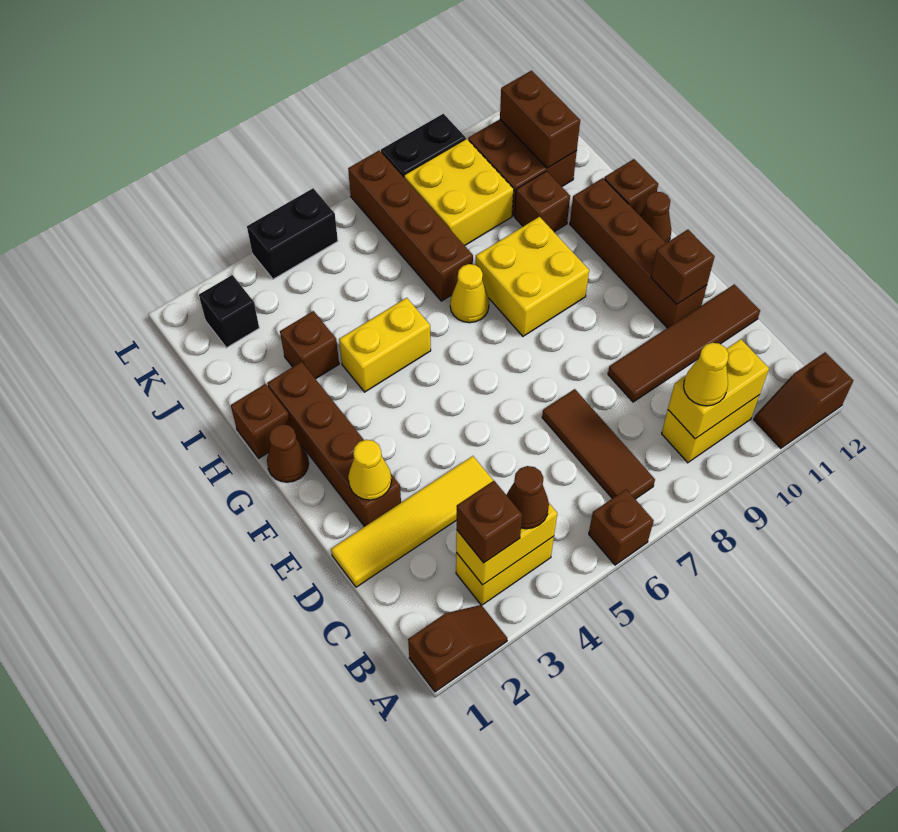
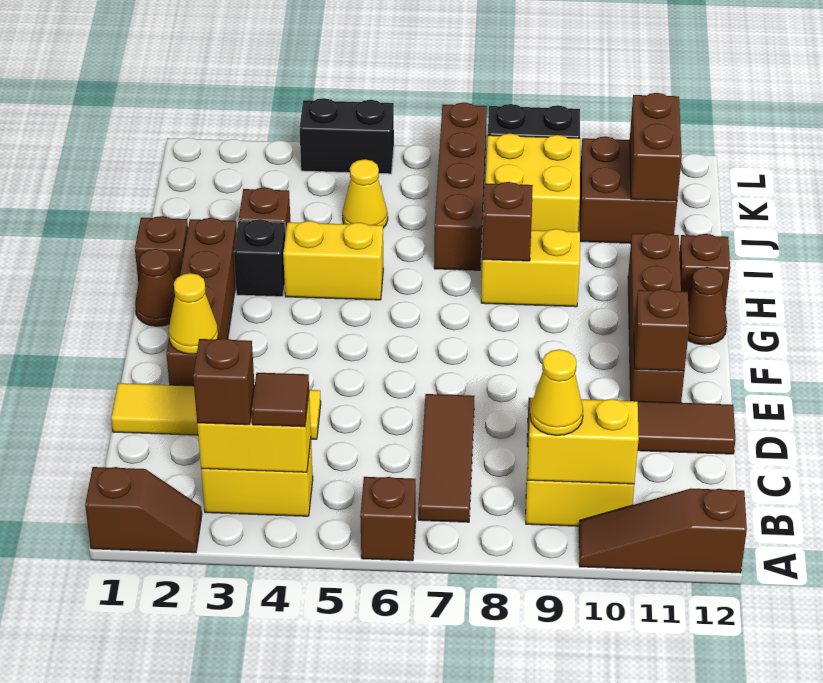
brown slope A11:A12 level 1 top 12 -> brown slope A10:A12 level 1 top 12
brown cone B4 level 3 -> brown tile B4 level 3
yellow brick G8:H9 level 1 -> yellow brick H8:H9 level 1
yellow cone H7 level 1 -> yellow cone J5 level 1
brown brick I10 level 1 -> brown brick H8 level 2
black brick K2 level 1 -> black brick H3 level 1

